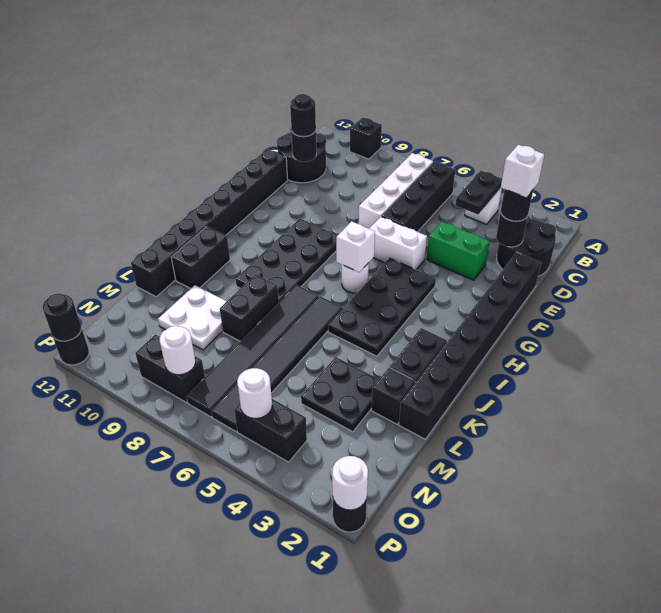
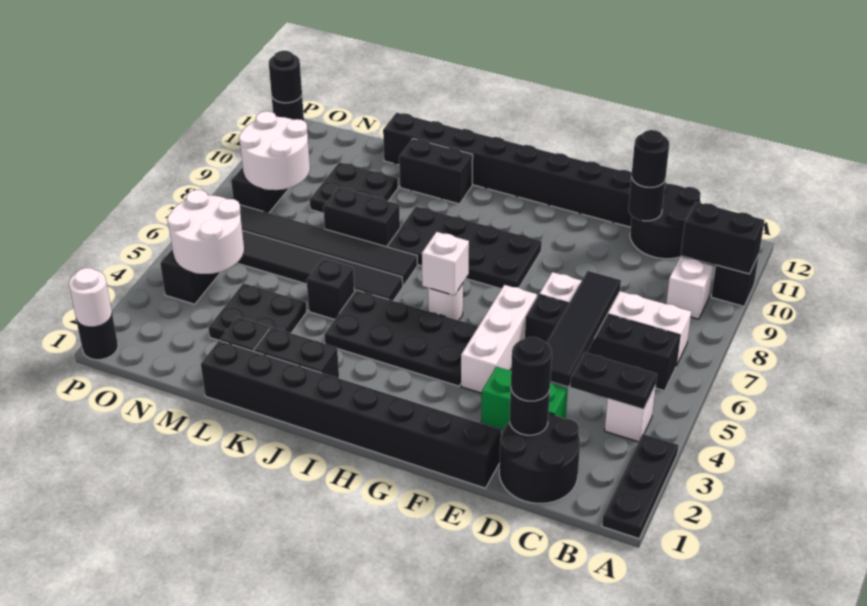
none -> black plate A1:A3 level 1
none -> black brick A10:B10 level 2
white brick D2 level 4 -> white brick B9 level 1
none -> black tile D4:D7 level 2
green brick E3:E4 level 1 -> green brick D3:E3 level 1
white brick F5:F6 level 1 -> white brick F4:F6 level 1
none -> black brick K5 level 1
white plate L9:M10 level 1 -> black plate L9:M10 level 1
white round brick O5 level 2 -> white round brick N4:O5 level 2
white round brick O8 level 2 -> white round brick N8:O9 level 2

